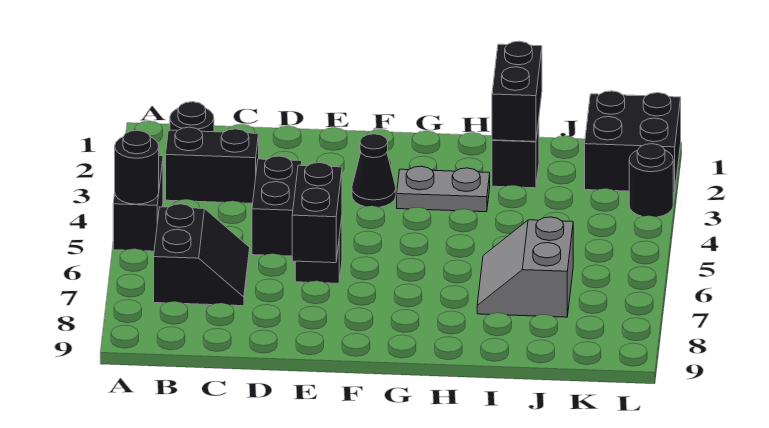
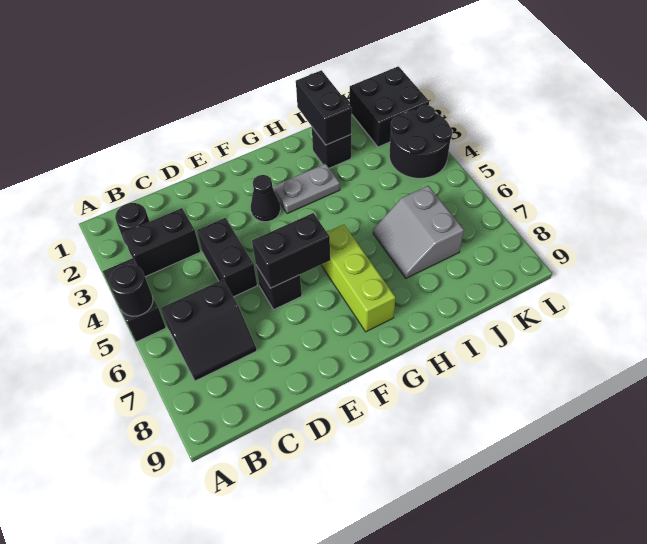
black slope B6:C7 level 1 top B -> black slope B6:C7 level 1 top 6
black brick E6:E7 level 2 -> black brick E6:F6 level 2
none -> lime brick G6:G8 level 1
black round brick L3 level 1 -> black round brick K3:L4 level 1

